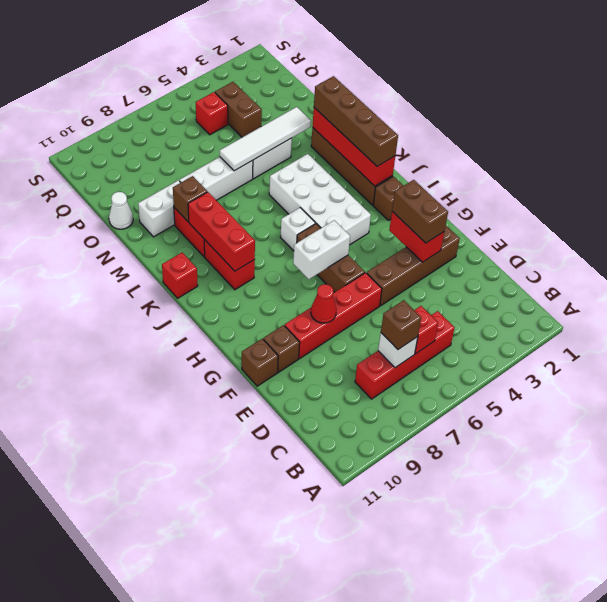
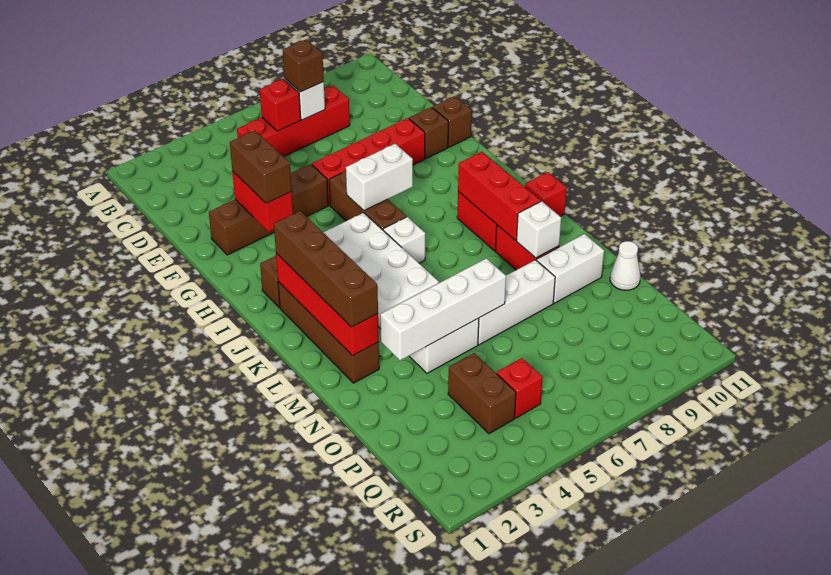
red cone F8 level 2 -> none
brown brick M9 level 2 -> white brick M9 level 2
white tile N3:N6 level 2 -> white brick N3:N6 level 2

